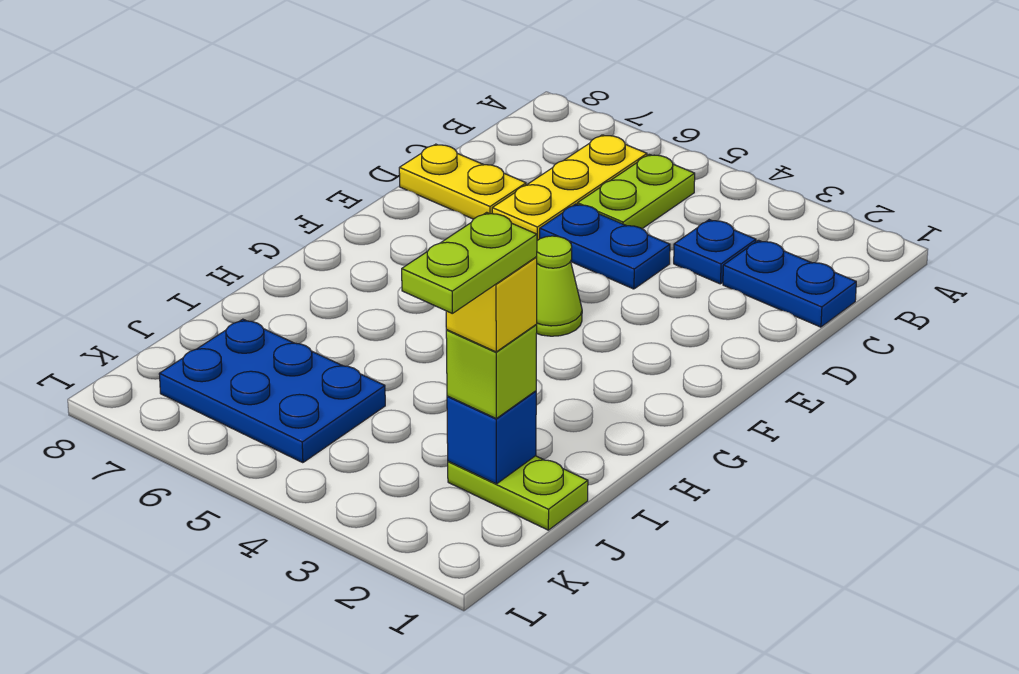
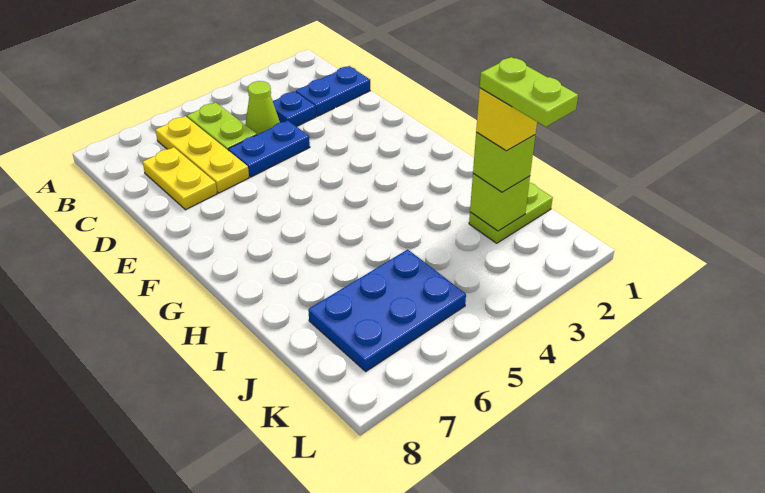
yellow plate D7:D8 level 1 -> yellow plate C7:D7 level 1
lime cone F4 level 1 -> lime cone C4 level 1
blue brick J2 level 2 -> lime brick J2 level 2

